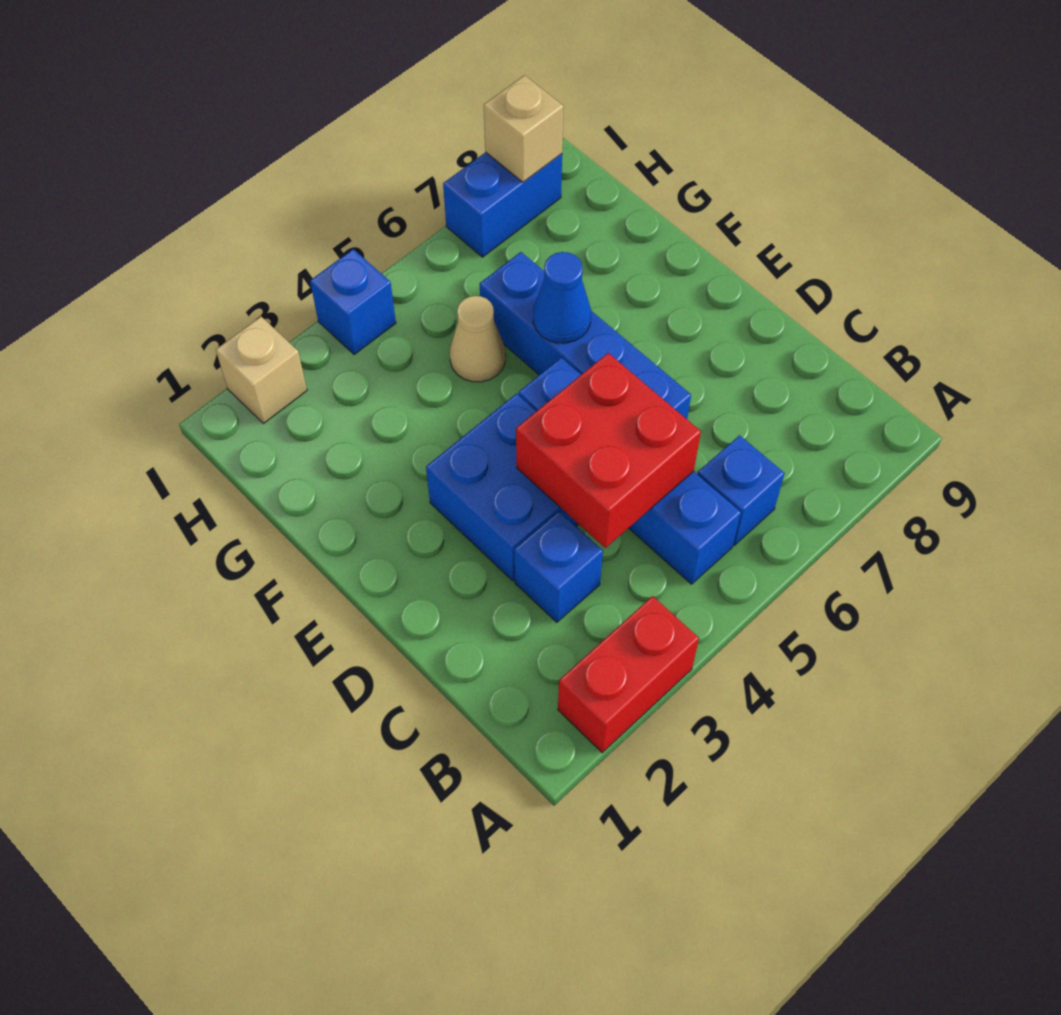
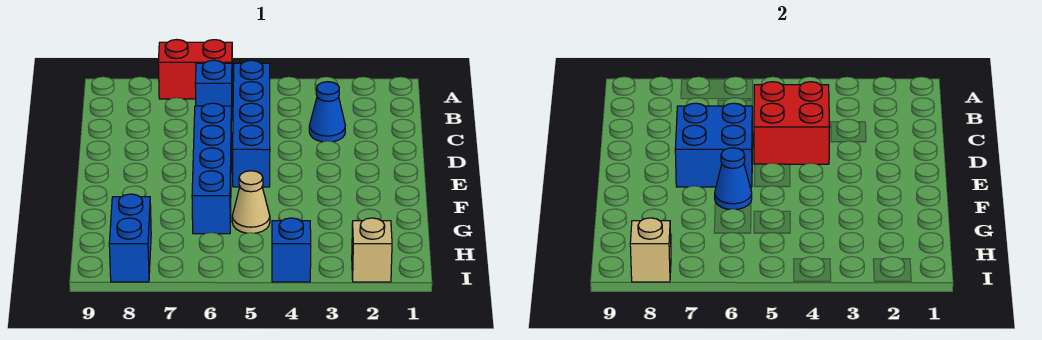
red brick A2:A3 level 1 -> red brick A6:A7 level 1
blue brick C3 level 1 -> blue cone C3 level 1
blue brick D3:E4 level 1 -> blue brick D6:E7 level 2
blue brick I7:I8 level 1 -> blue brick H8:I8 level 1

